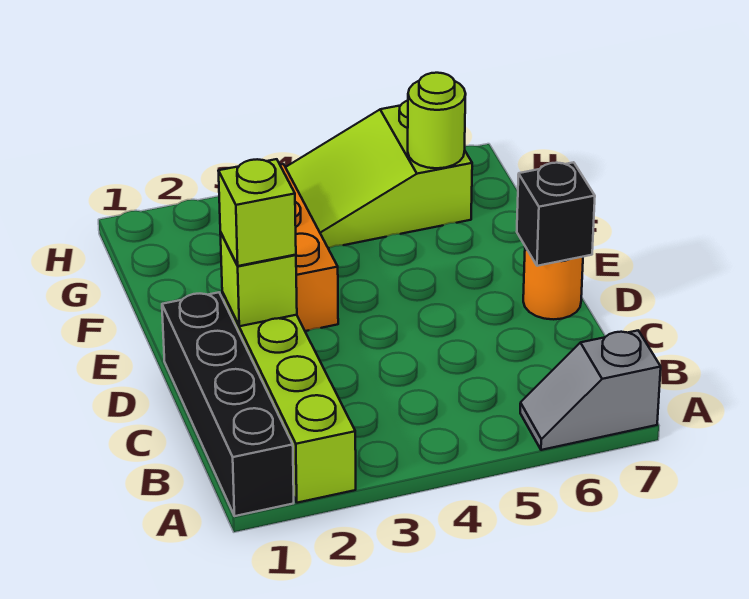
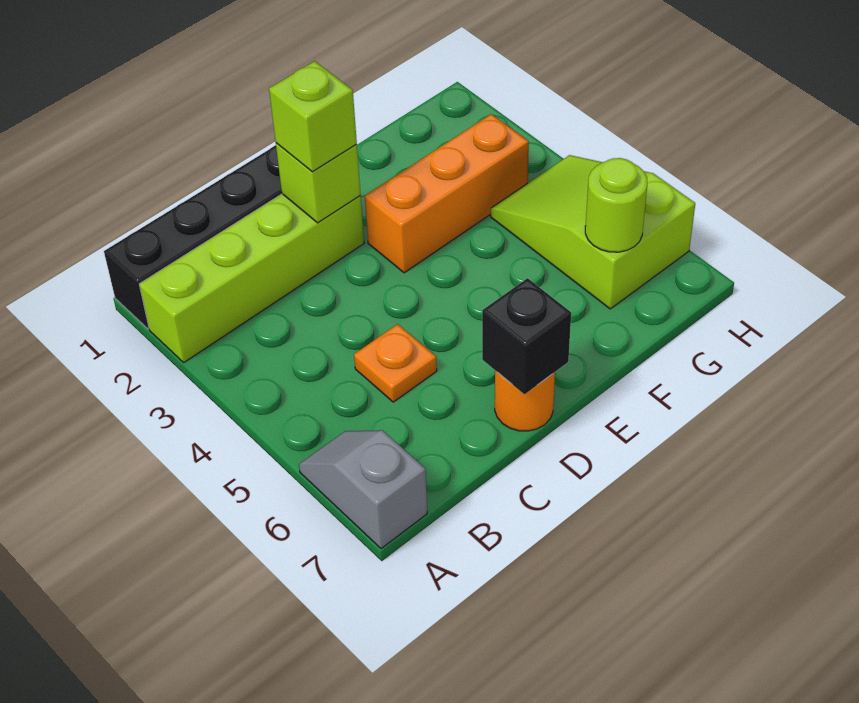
none -> orange plate C5 level 1

